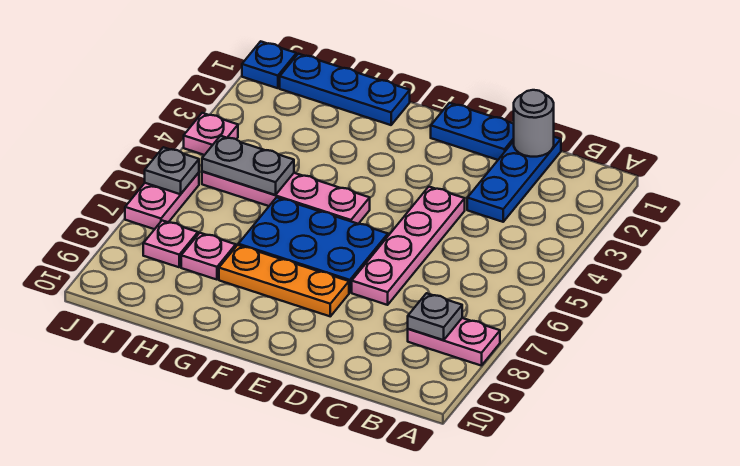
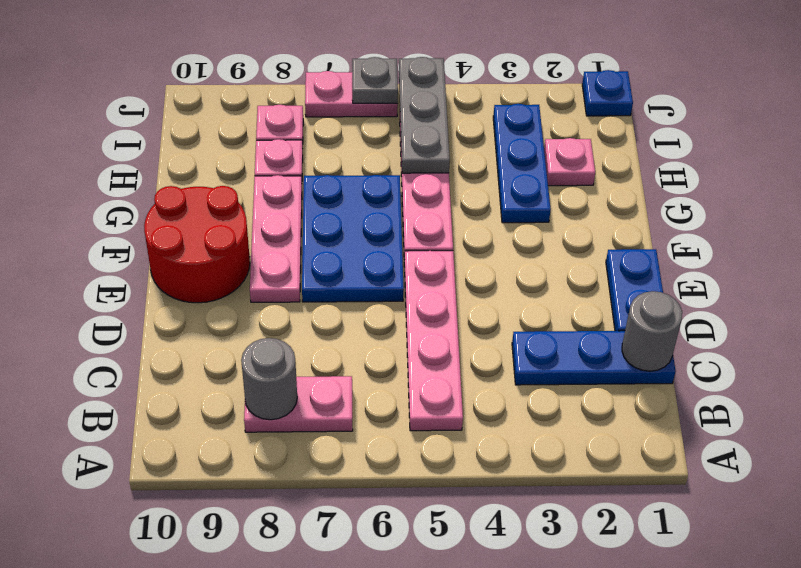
pink plate A8:B8 level 1 -> pink plate B7:B8 level 1
grey plate B8 level 2 -> grey round brick B8 level 2
pink plate D4:D7 level 1 -> pink plate B5:E5 level 1
orange plate E8:G8 level 1 -> pink plate E8:G8 level 1
none -> red round brick E9:F10 level 1
blue plate G1:I1 level 1 -> blue plate G3:I3 level 1
grey plate H5:I5 level 2 -> grey plate H5:J5 level 2
pink plate J4 level 1 -> pink plate H2 level 1

